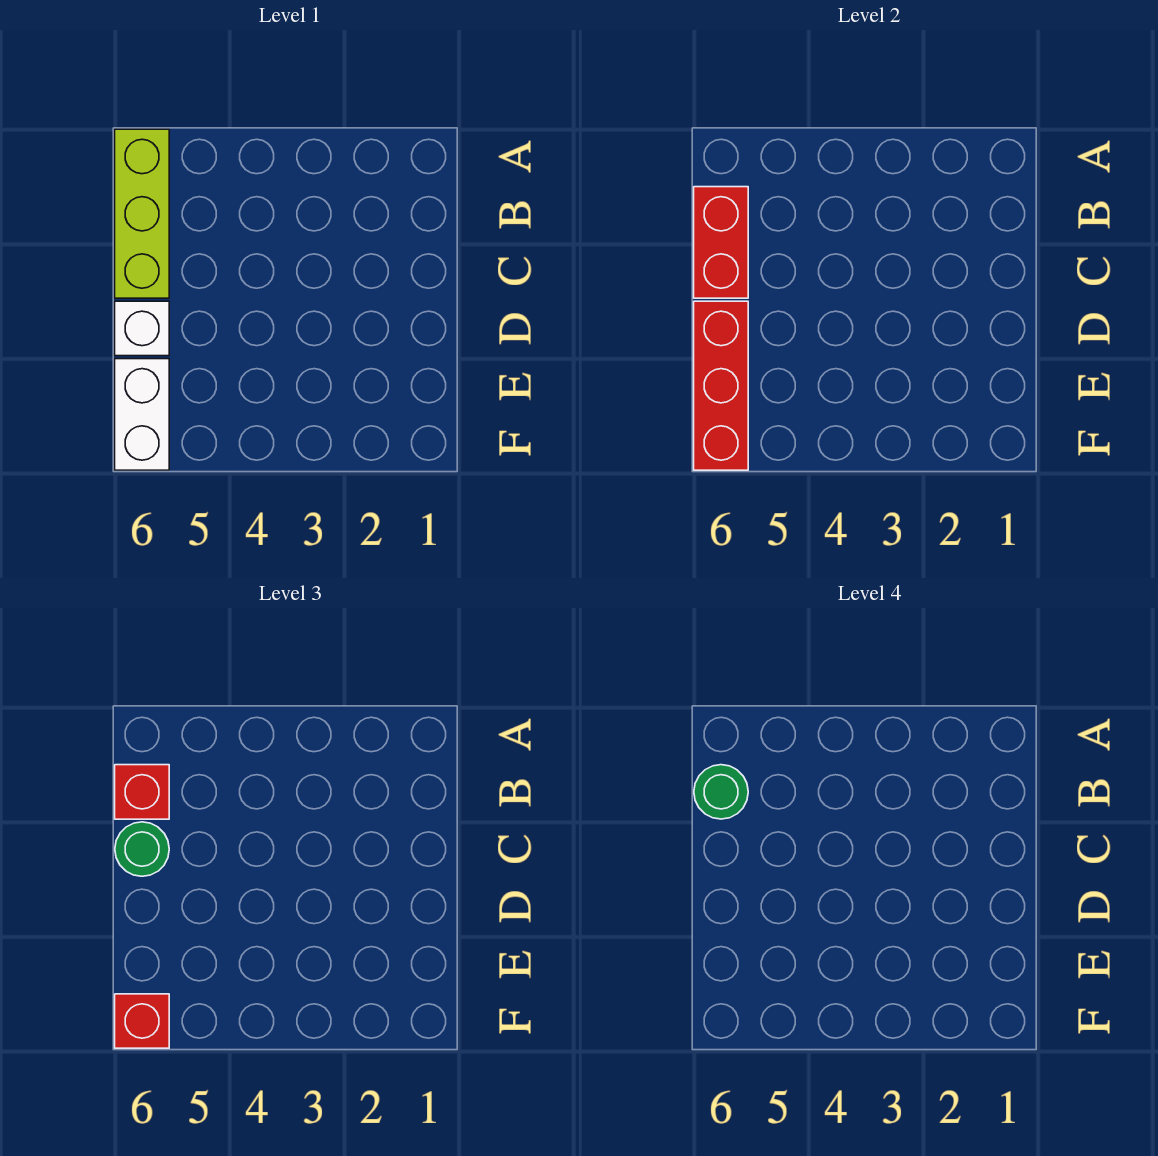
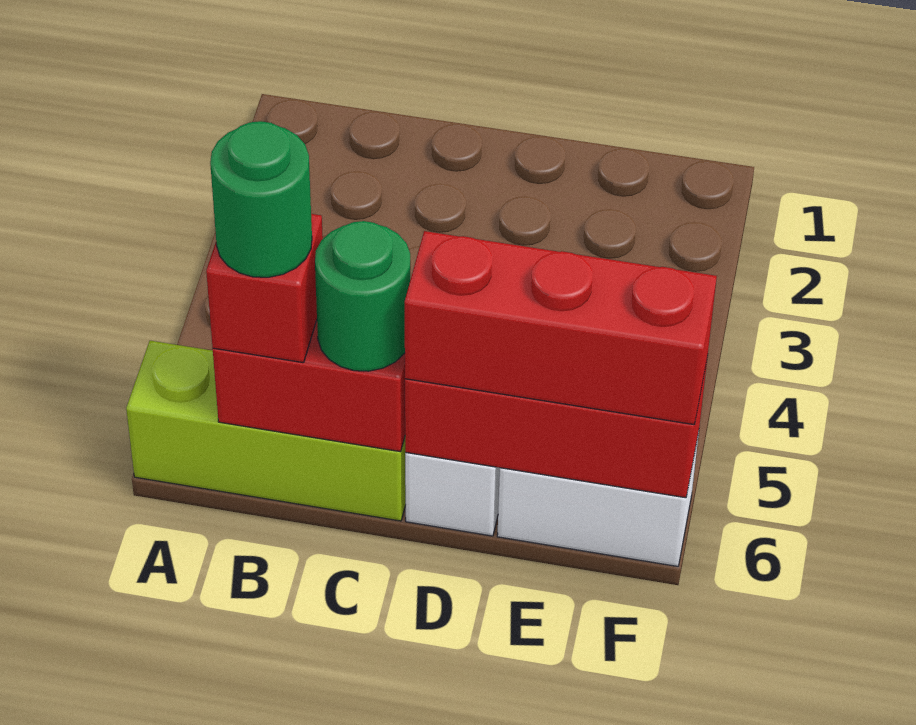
red brick F6 level 3 -> red brick D6:F6 level 3

